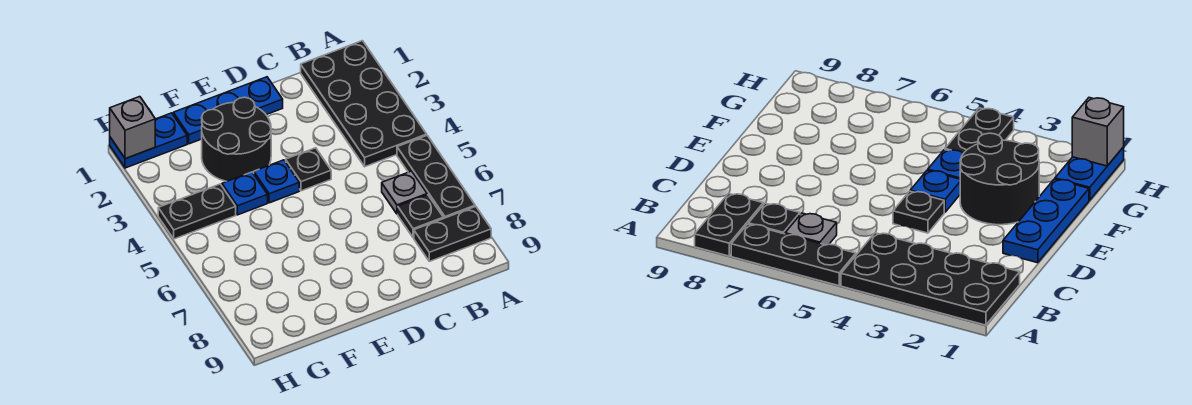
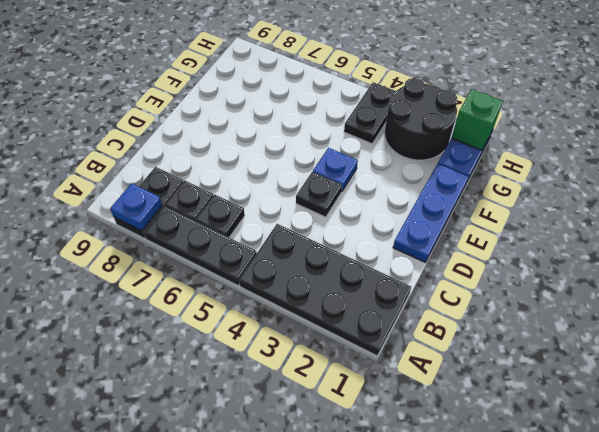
grey plate B6 level 1 -> black plate B6 level 1
black round brick E2:F3 level 1 -> black round brick G2:H3 level 1
blue plate F4 level 1 -> blue plate A8 level 2
grey brick H1 level 2 -> green brick H1 level 2

